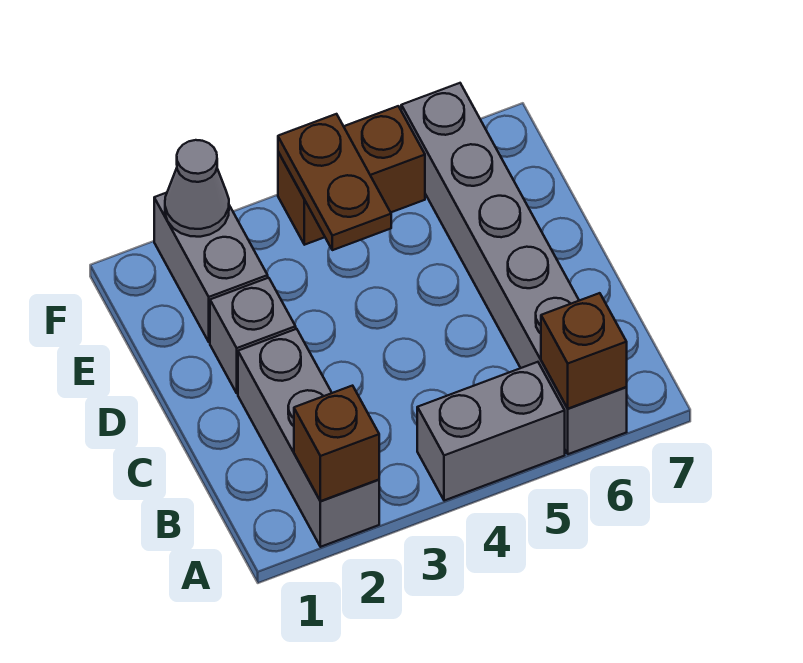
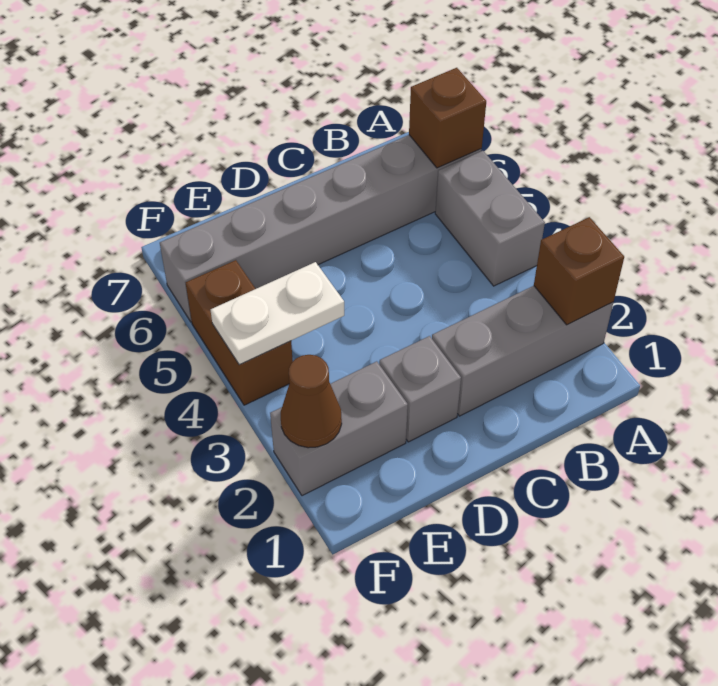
brown plate E4:F4 level 2 -> white plate E4:F4 level 2
grey cone F2 level 2 -> brown cone F2 level 2

